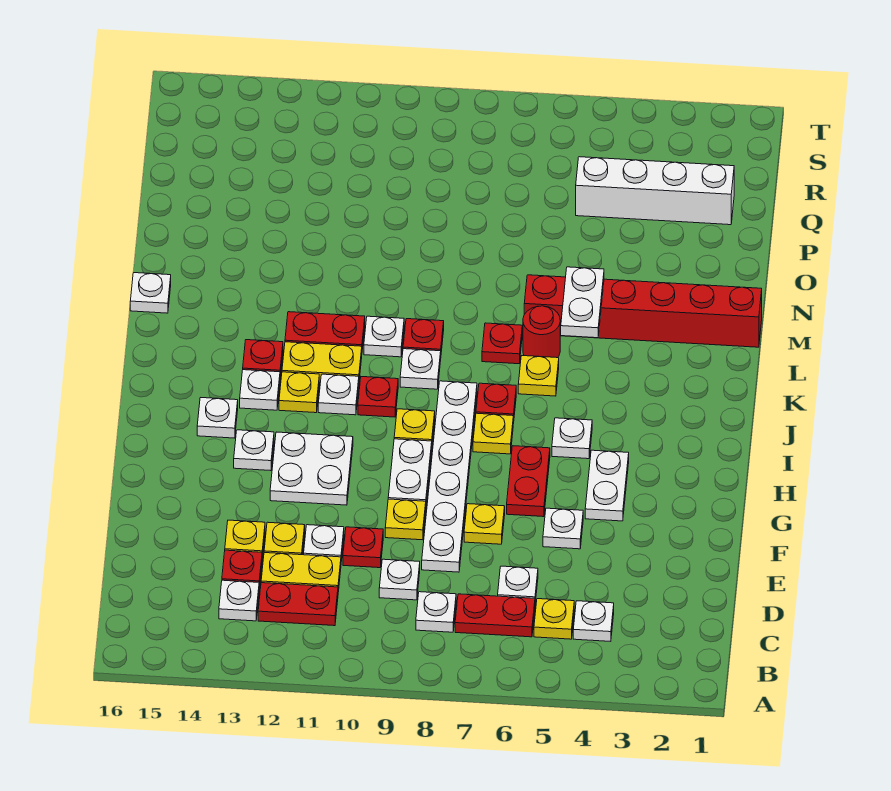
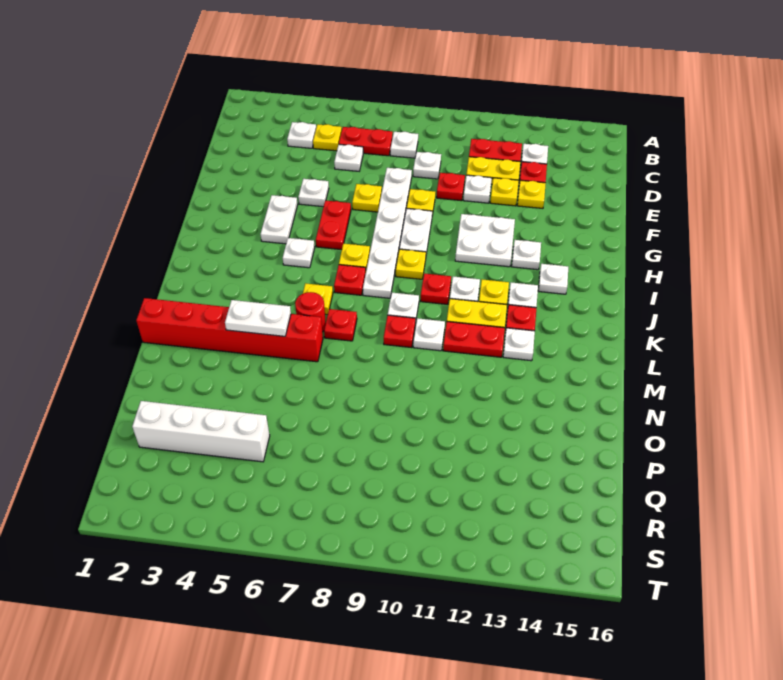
white plate L5:M5 level 2 -> white plate M4:M5 level 2
white plate M16 level 1 -> white plate L13 level 1

